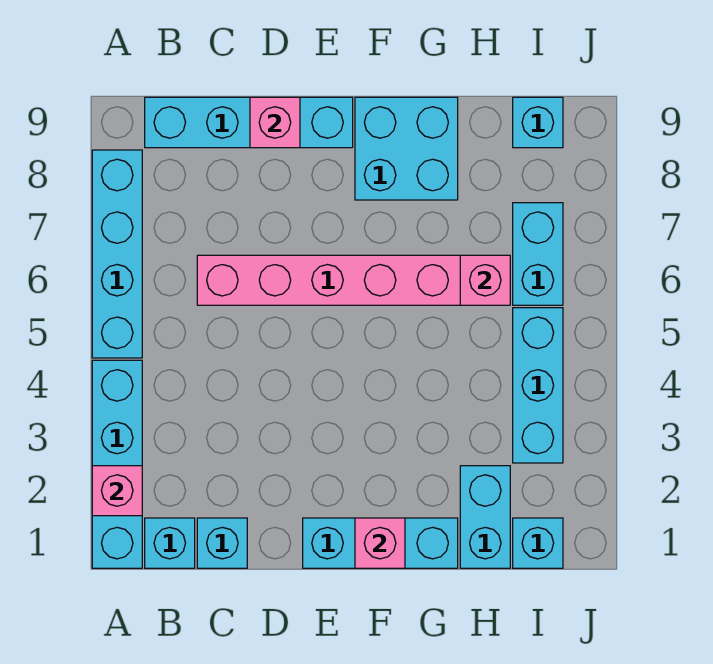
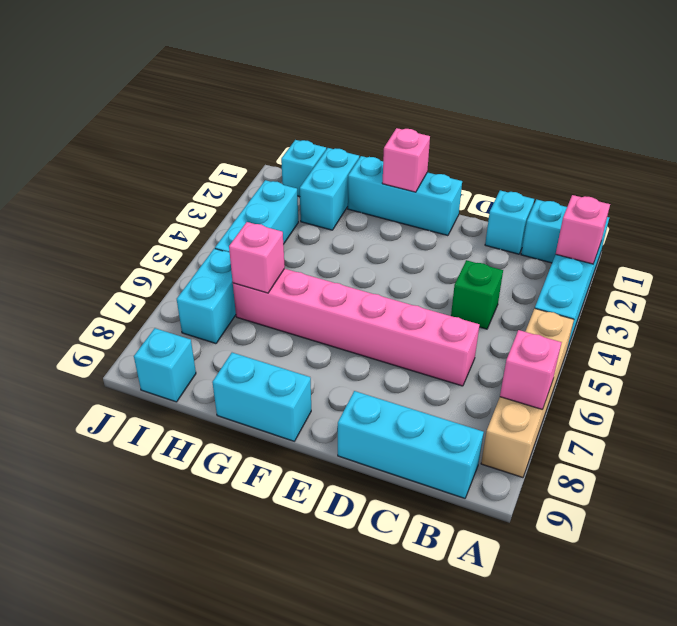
cyan brick A5:A8 level 1 -> tan brick A5:A8 level 1
cyan brick B9:E9 level 1 -> cyan brick B9:D9 level 1
none -> green brick C4 level 1
pink brick D9 level 2 -> pink brick A7 level 2
cyan brick F8:G9 level 1 -> cyan brick F9:G9 level 1

